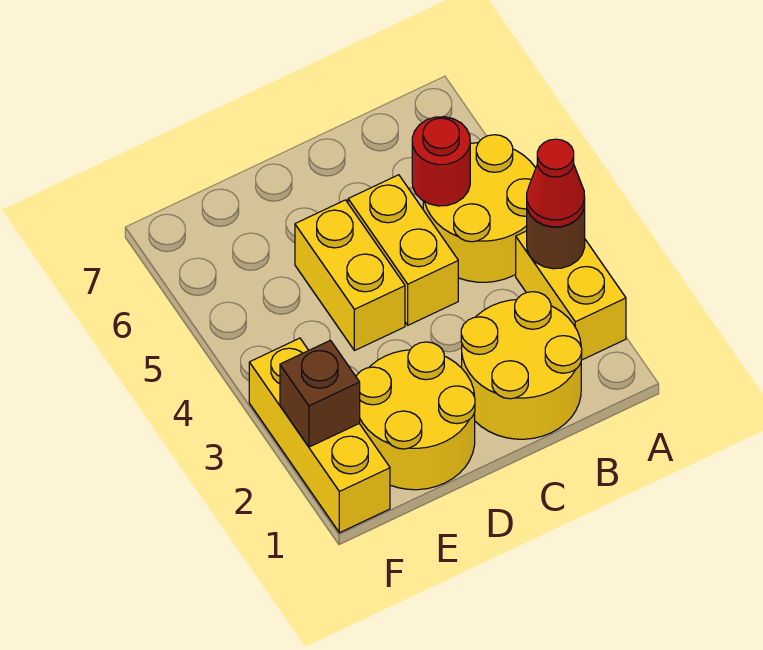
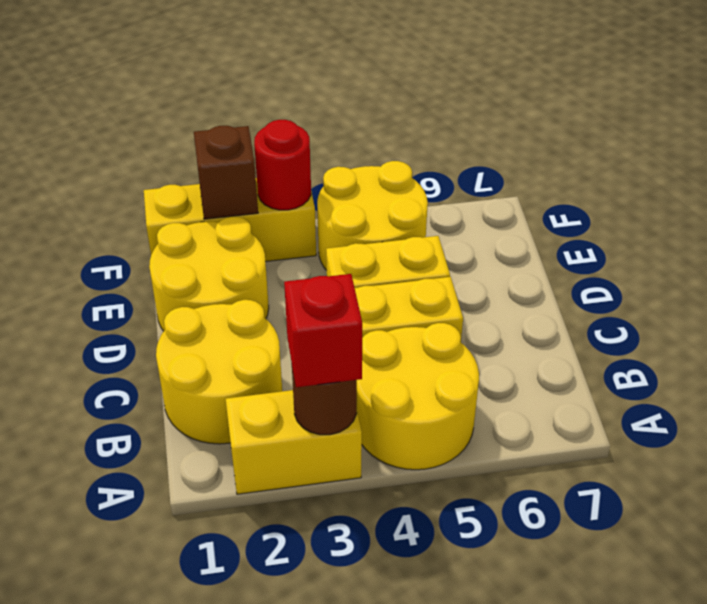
red cone A3 level 3 -> red brick A3 level 3
red round brick B5 level 2 -> red round brick F3 level 2
none -> yellow round brick E4:F5 level 1

